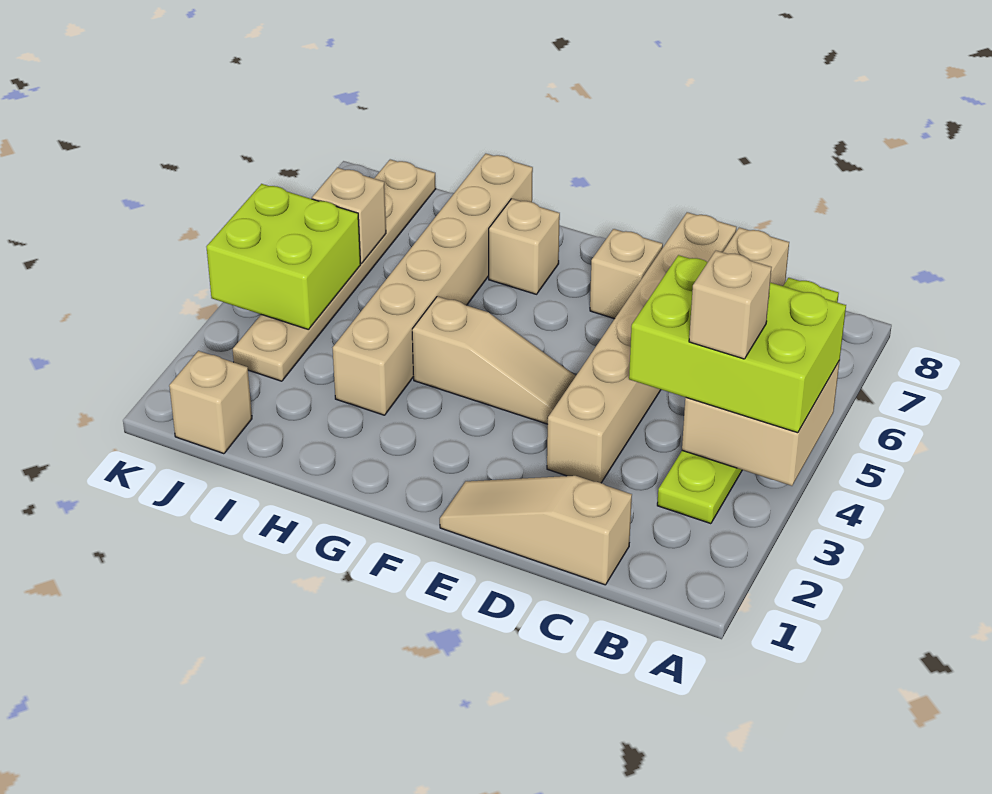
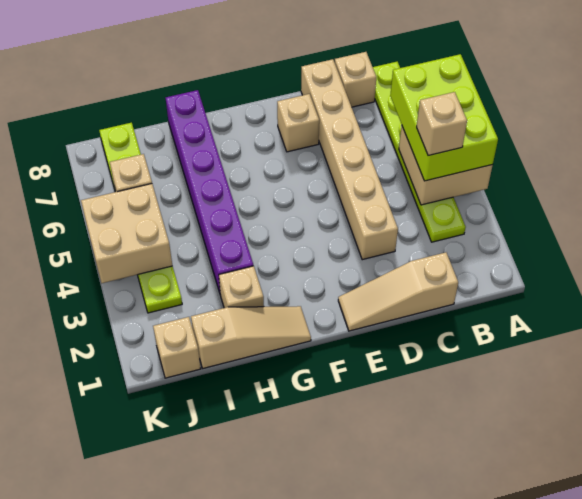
lime brick A4:C5 level 3 -> lime brick A4:B6 level 3
tan slope E4:G4 level 1 top G -> tan slope G1:I1 level 1 top I
tan brick G7 level 1 -> tan brick H2 level 1
tan brick H3:H8 level 1 -> purple brick H3:H8 level 1
tan plate J3:J8 level 1 -> lime plate J3:J8 level 1
lime brick J4:K5 level 2 -> tan brick J4:K5 level 2

